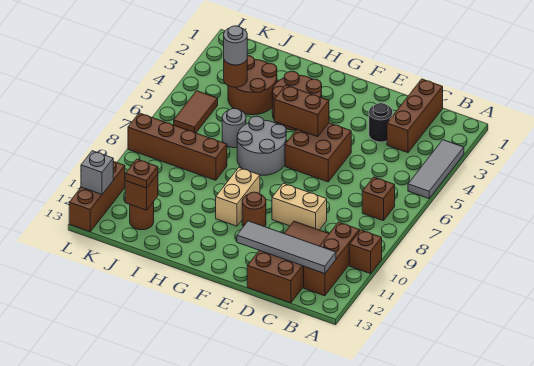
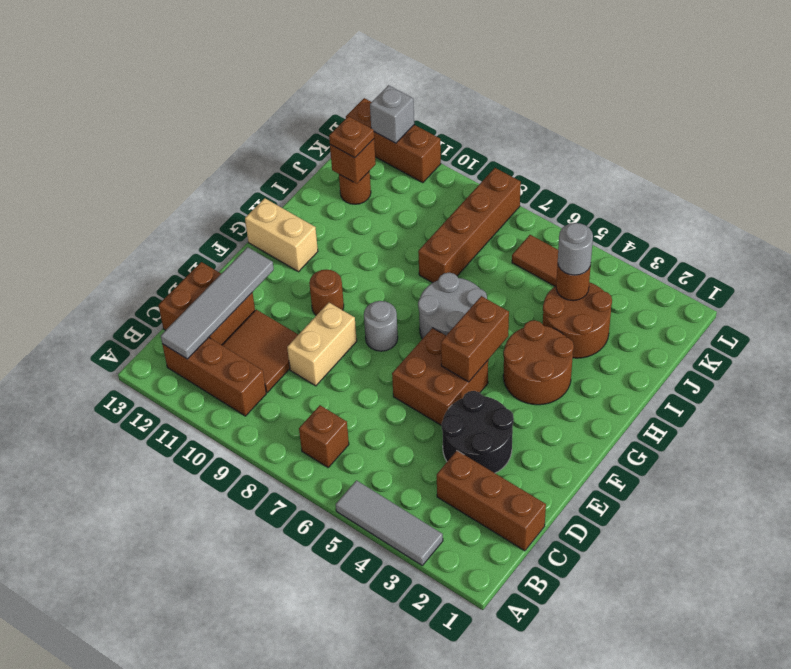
brown brick A10 level 1 -> none
black round brick D3 level 1 -> black round brick D3:E4 level 1
tan brick G9:G10 level 1 -> tan brick G12:G13 level 1
grey round brick I6 level 1 -> grey round brick F8 level 1

